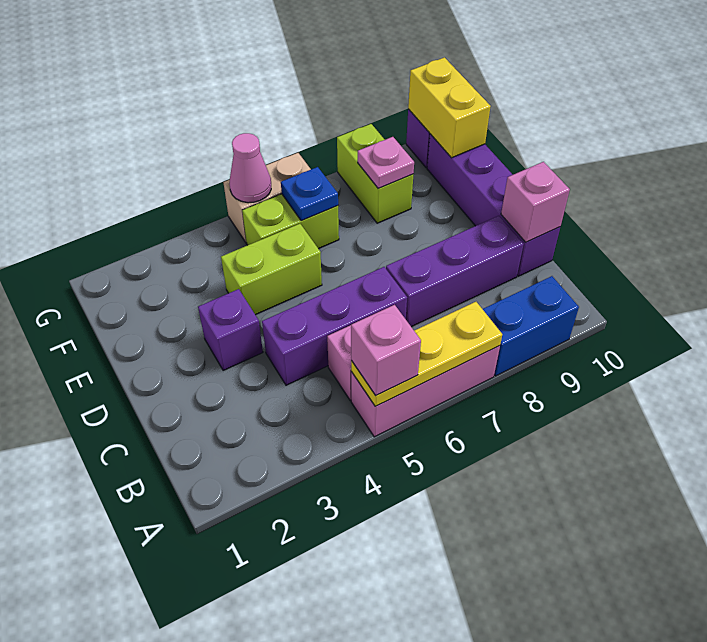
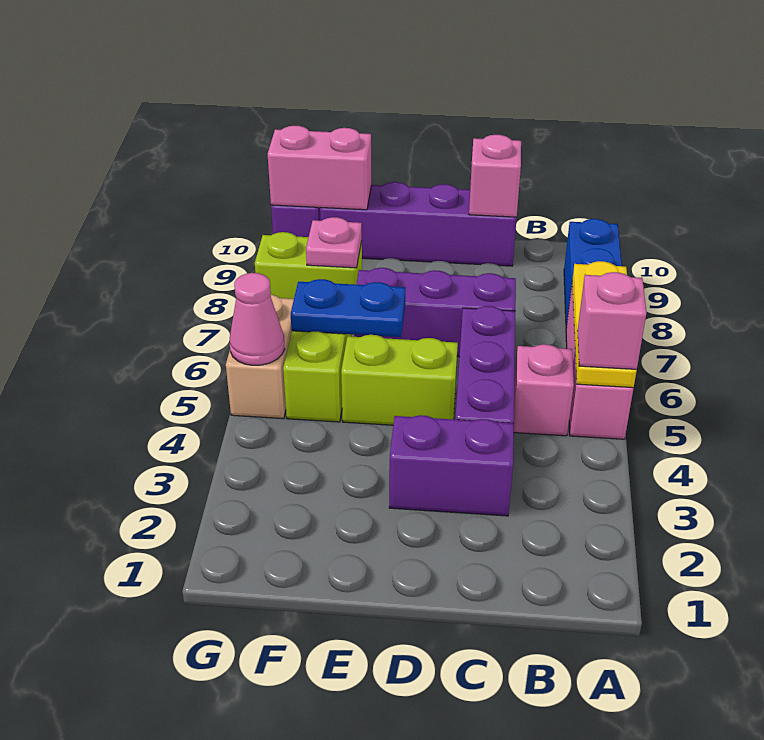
purple brick C7:C9 level 1 -> purple brick C7:E7 level 1
purple brick D3 level 1 -> purple brick C3:D3 level 1
lime brick E4:E5 level 1 -> lime brick D5:E5 level 1
blue plate F6 level 2 -> blue plate E6:F6 level 2
yellow brick F10:G10 level 2 -> pink brick F10:G10 level 2

